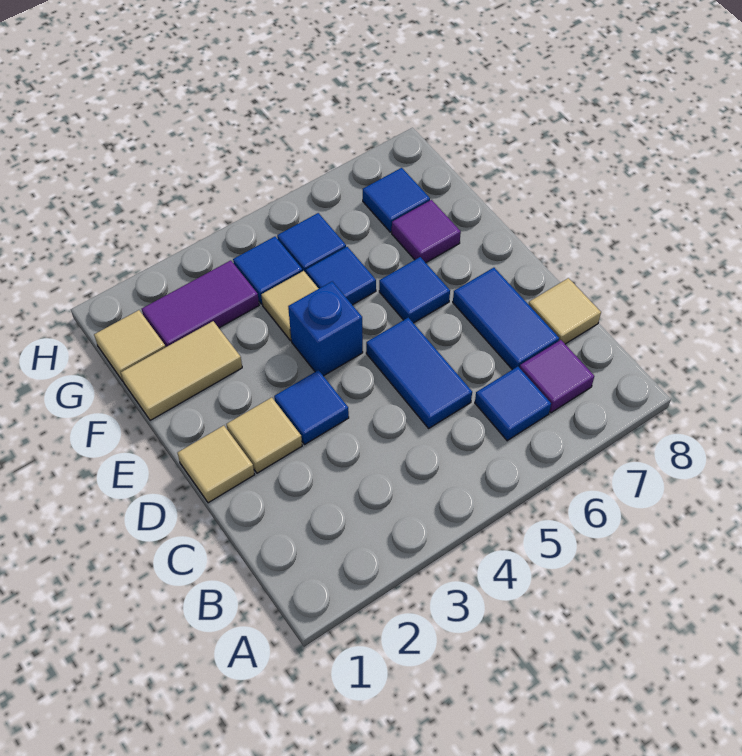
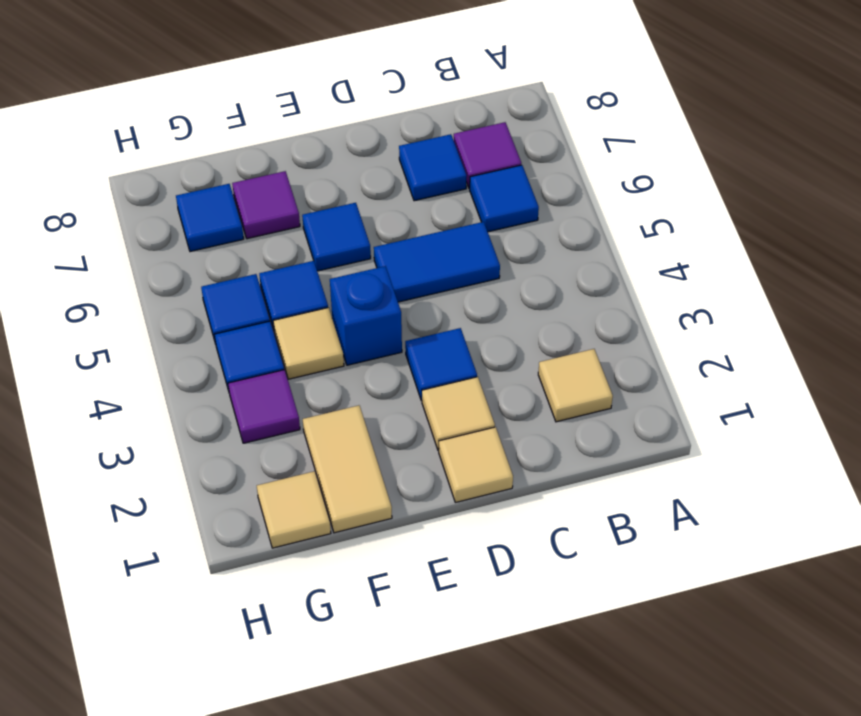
blue tile C7:D7 level 1 -> blue tile C7 level 1
tan tile C8 level 1 -> tan tile B2 level 1
purple tile G2:G3 level 1 -> purple tile G3 level 1

